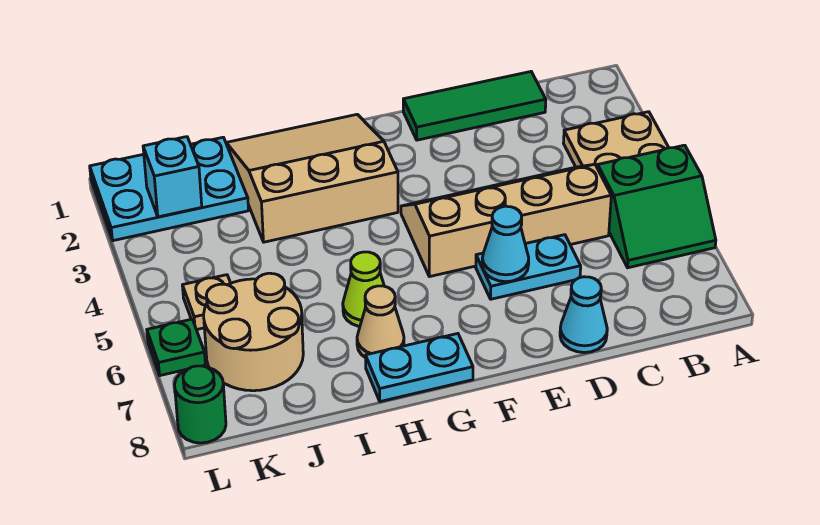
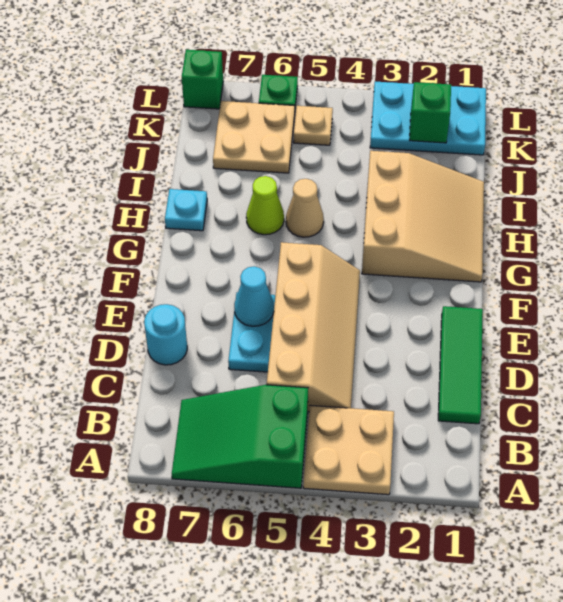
green slope A5:B6 level 1 top 5 -> green slope A5:B7 level 1 top 5
cyan cone D8 level 1 -> cyan round brick D8 level 1
cyan plate G8:H8 level 1 -> cyan plate H8 level 1
tan cone H7 level 1 -> tan cone H5 level 1
cyan plate J1:L2 level 1 -> cyan plate K1:L3 level 1
tan round brick J6:K7 level 1 -> tan plate J6:K7 level 1
cyan brick K2 level 2 -> green brick K2 level 2
green round brick L8 level 1 -> green brick L8 level 1

